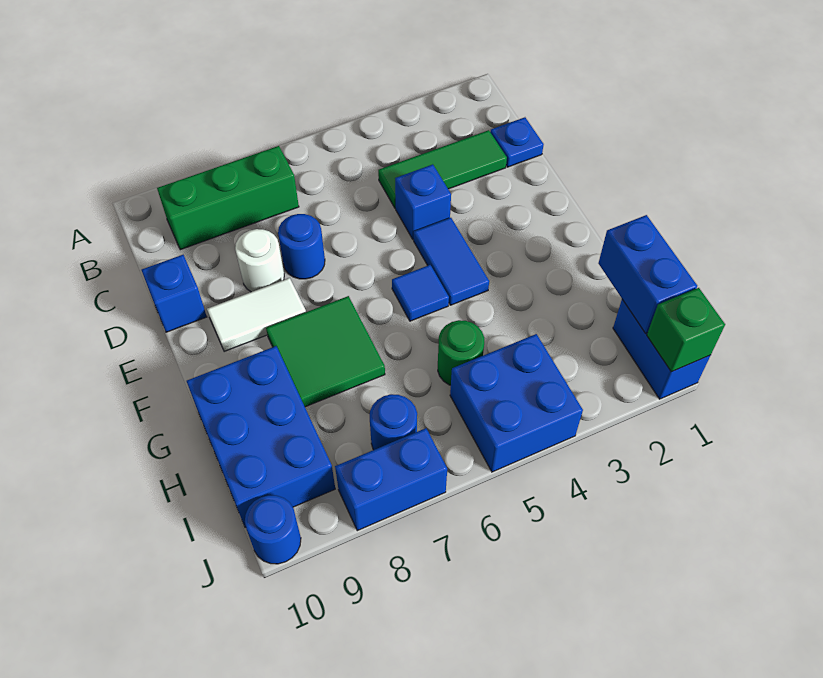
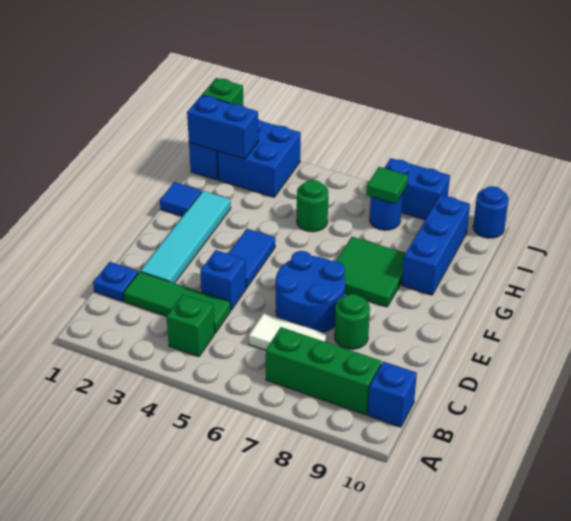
none -> green brick B4 level 1
none -> cyan tile D2:G2 level 1
blue round brick D7 level 1 -> blue round brick D6:E7 level 1
white round brick D8 level 1 -> green round brick D8 level 1
blue brick D10 level 1 -> blue brick B10 level 1
white tile E8:E9 level 1 -> white tile C6:C7 level 1
blue tile F5 level 1 -> blue tile G1 level 1
blue brick G9:I10 level 1 -> blue brick G9:I9 level 1
blue brick H1:I1 level 2 -> blue brick I1:I2 level 2
blue brick I4:J5 level 1 -> blue brick I2:J3 level 1
none -> green tile I7 level 2

